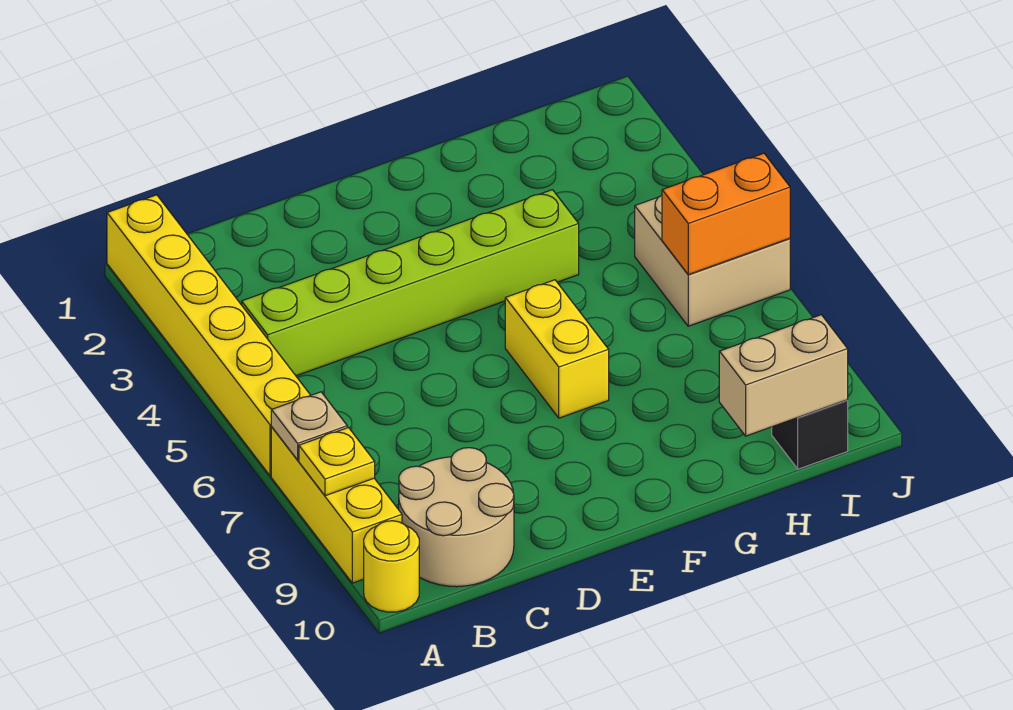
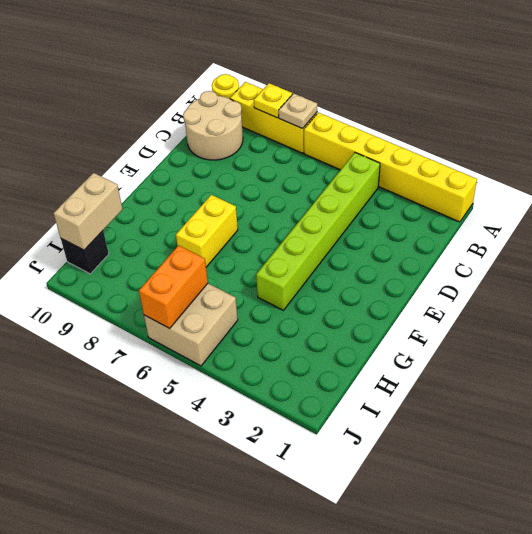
yellow brick F6:F7 level 1 -> yellow brick F7:G7 level 1

